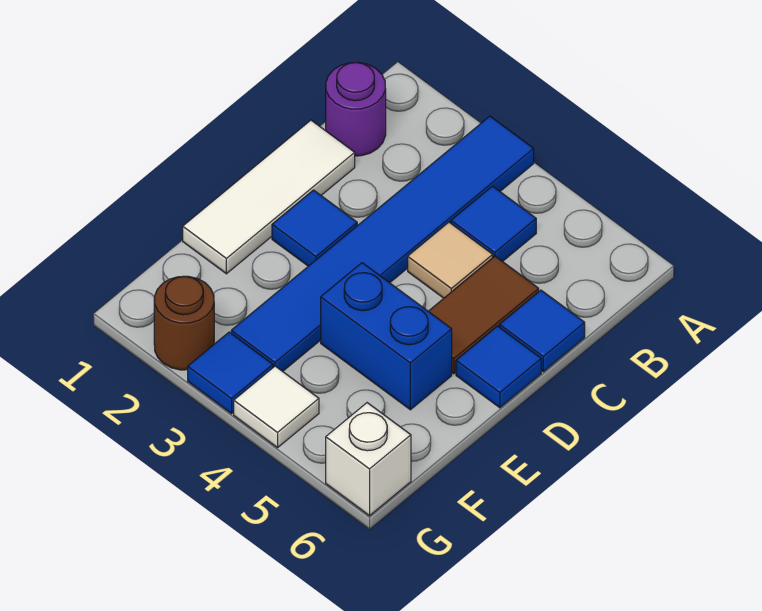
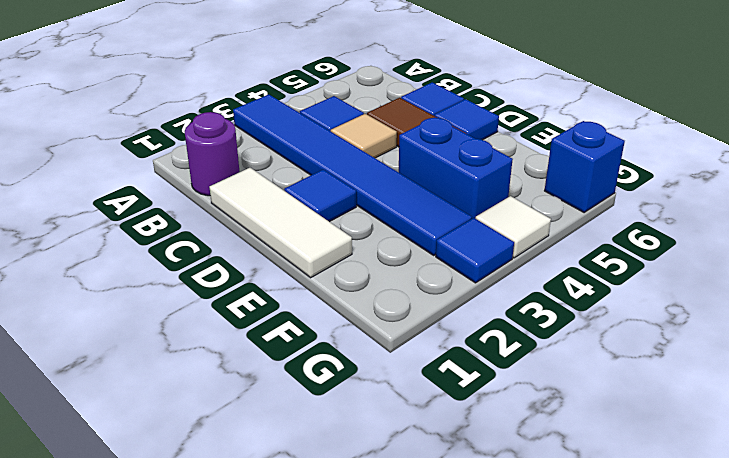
blue brick E4:E5 level 1 -> blue brick E4:F4 level 1
brown round brick G2 level 1 -> none
white brick G6 level 1 -> blue brick G6 level 1

